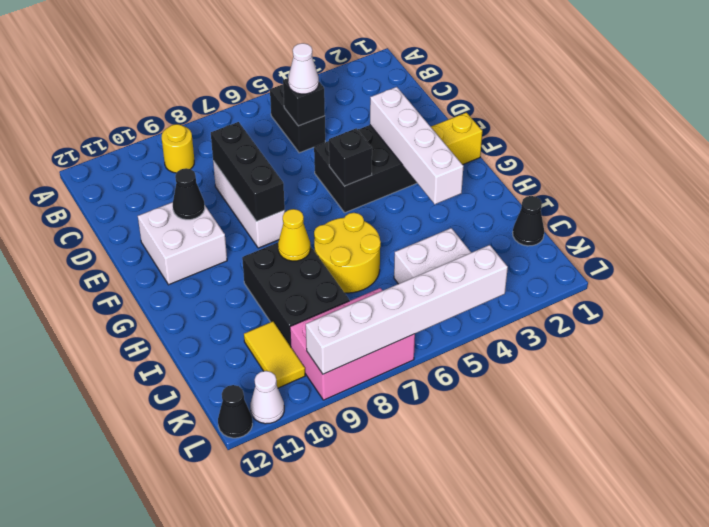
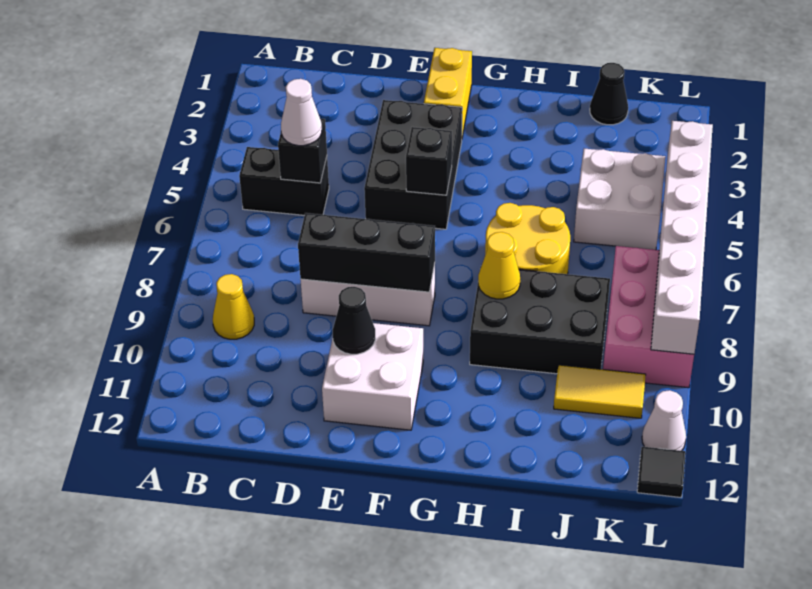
yellow round brick B9 level 1 -> yellow cone B9 level 1
white brick E3:H3 level 2 -> none
black cone L12 level 1 -> black tile L12 level 1

